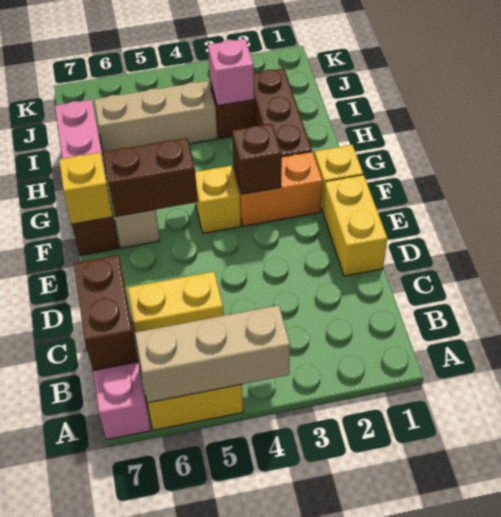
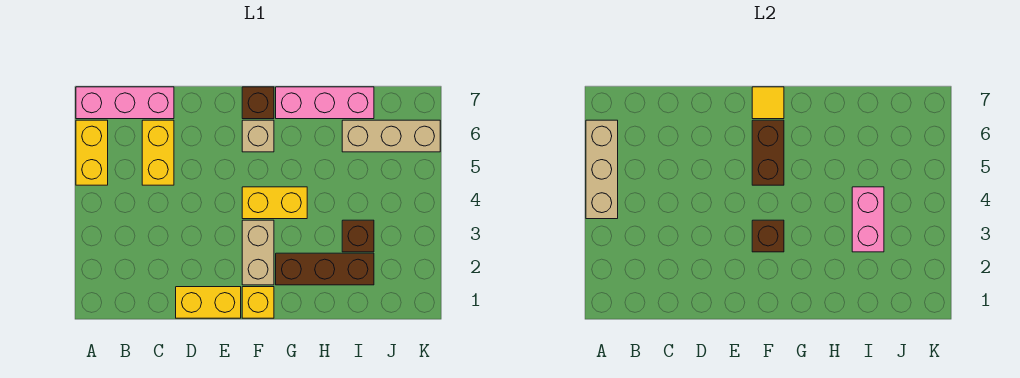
brown brick B7:C7 level 2 -> none
orange brick F2:F3 level 1 -> tan brick F2:F3 level 1
yellow brick F4 level 1 -> yellow brick F4:G4 level 1
yellow brick F7 level 2 -> yellow tile F7 level 2
pink brick I3 level 2 -> pink brick I3:I4 level 2
tan brick I4:I6 level 1 -> tan brick I6:K6 level 1

